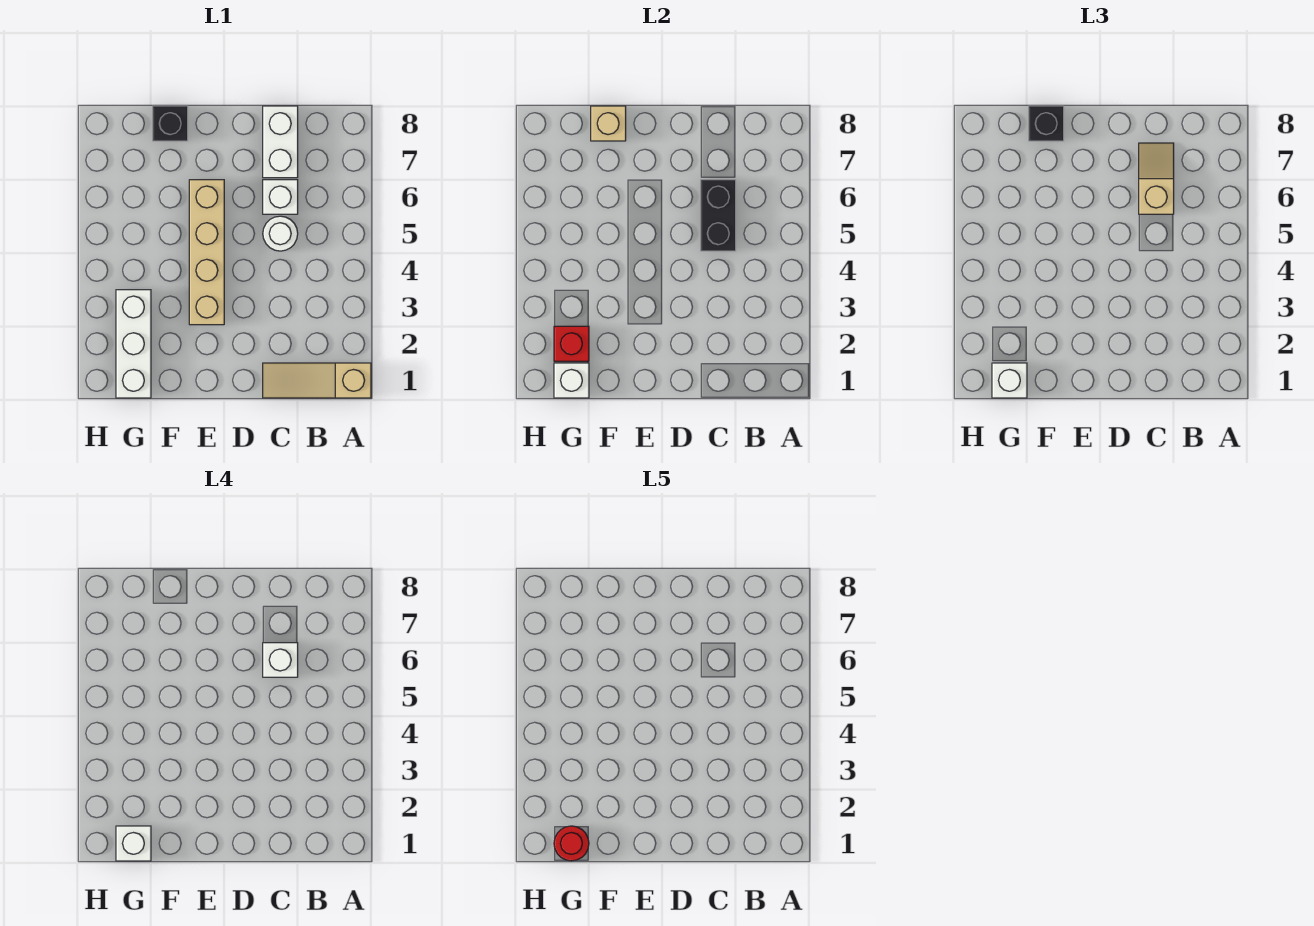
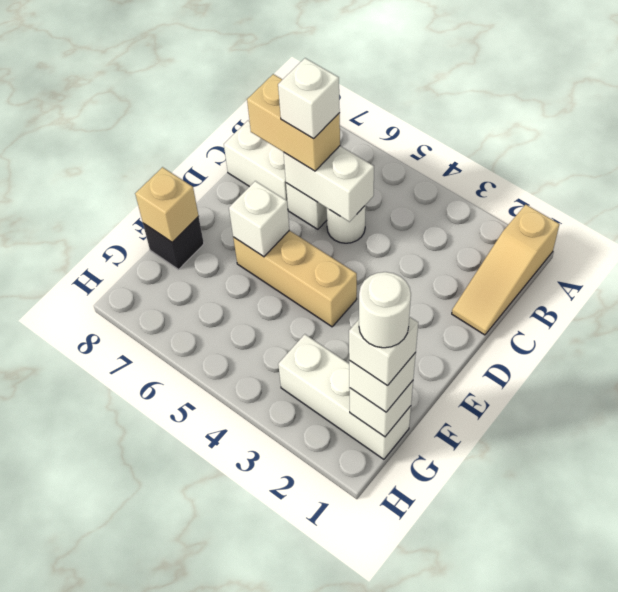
black brick C5:C6 level 2 -> white brick C5:C6 level 2
tan slope C6:C7 level 3 top 6 -> tan brick C6:C7 level 3
tan brick E3:E6 level 1 -> tan brick E4:E6 level 1
none -> white brick E6 level 2
black brick F8 level 3 -> none
red round brick G1 level 5 -> white round brick G1 level 5
red brick G2 level 2 -> none

